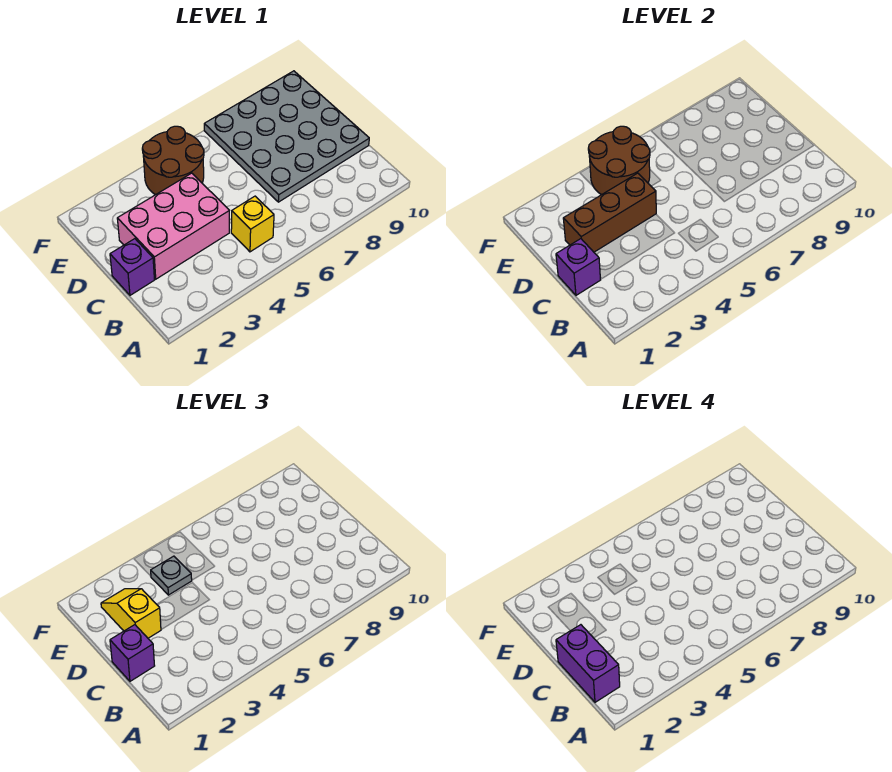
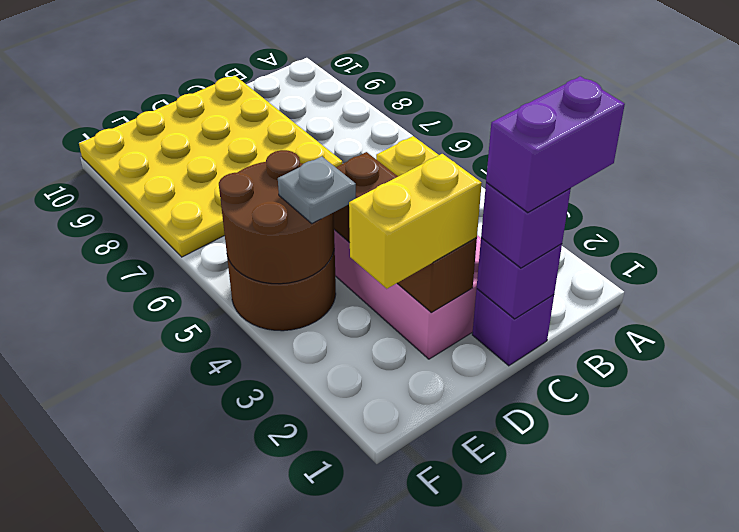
grey plate C7:F10 level 1 -> yellow plate C7:F10 level 1
yellow slope D2:E2 level 3 top D -> yellow brick D2:E2 level 3

